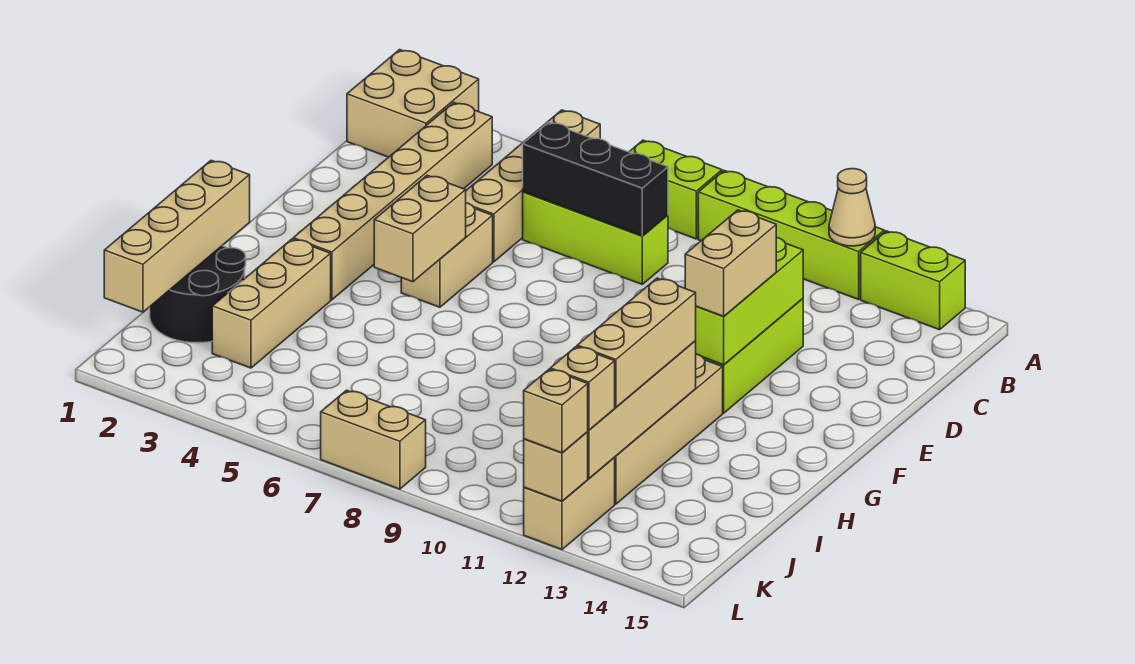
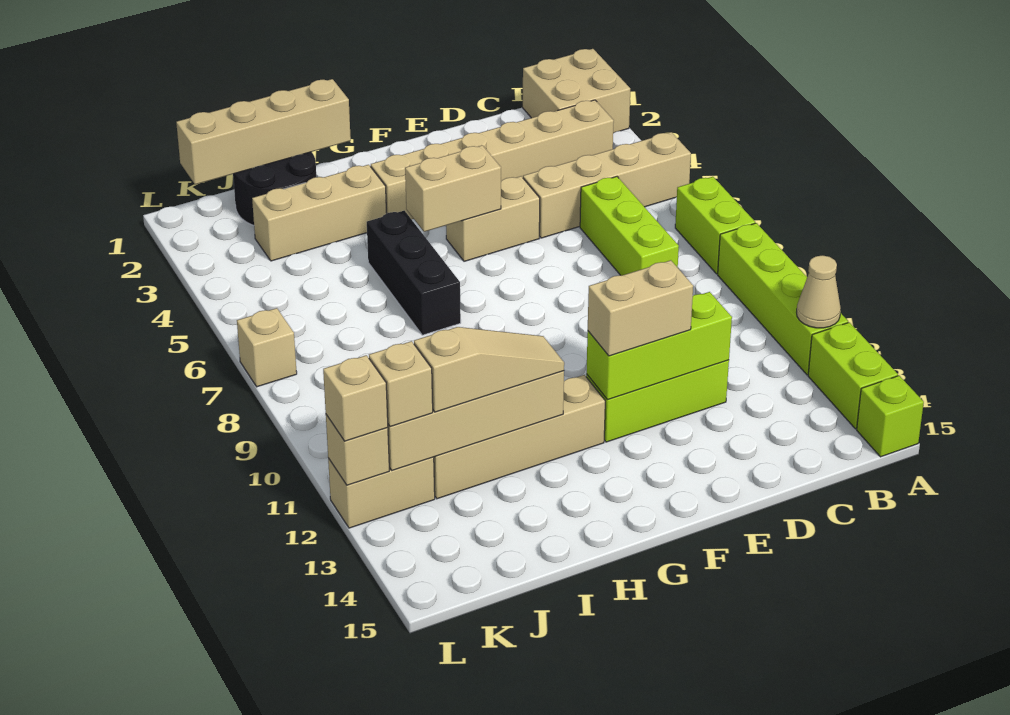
none -> lime brick A15 level 1
black brick C6:C8 level 2 -> black brick H5:H7 level 1
tan brick H12:J12 level 3 -> tan slope H12:J12 level 3 top J
tan brick L7:L8 level 1 -> tan brick L7 level 1

